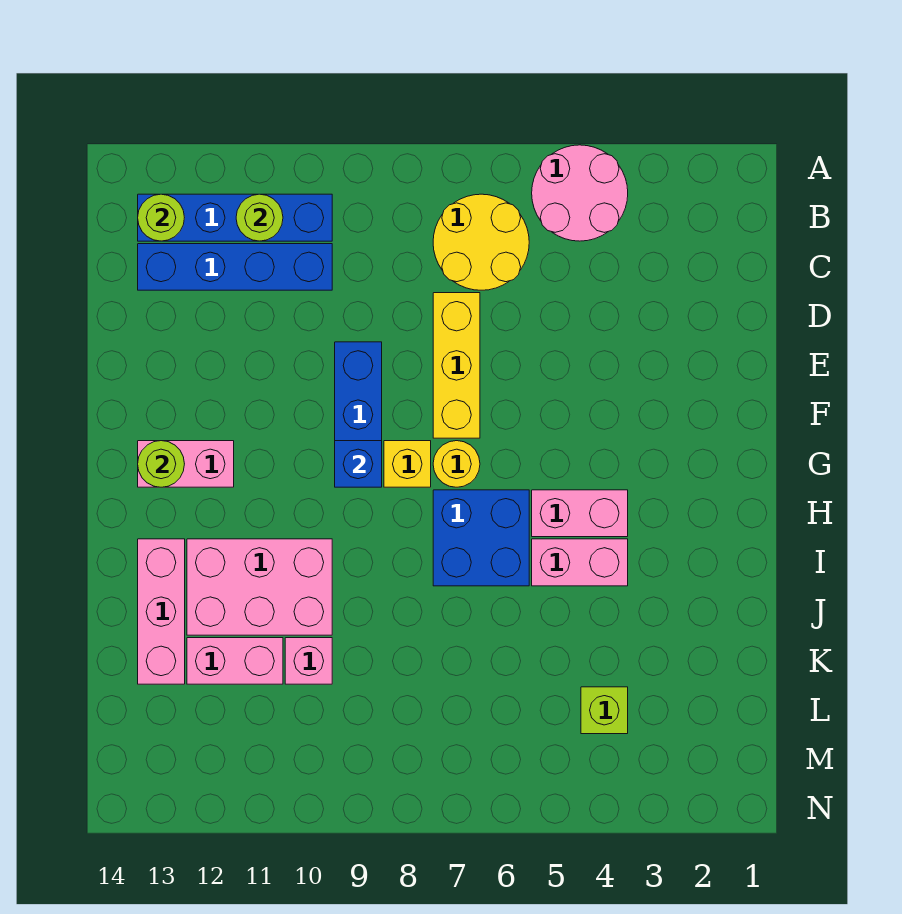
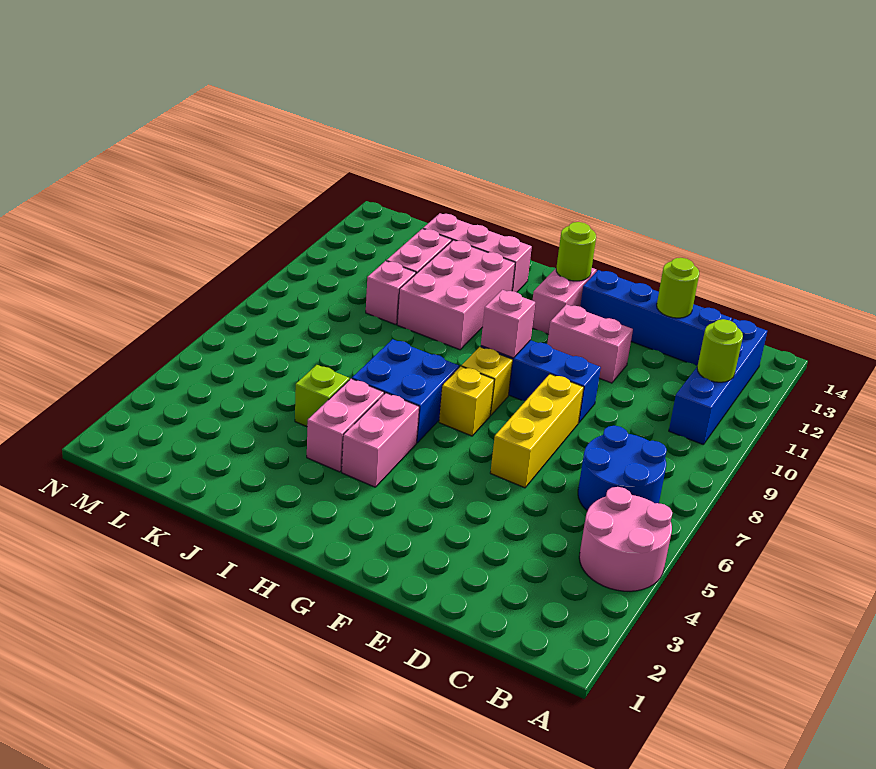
yellow round brick B6:C7 level 1 -> blue round brick B6:C7 level 1
lime round brick B13 level 2 -> lime round brick D13 level 2
blue brick C10:C13 level 1 -> blue brick C13:F13 level 1
yellow brick D7:F7 level 1 -> yellow brick E6:E8 level 1
none -> pink brick E11:F11 level 1
yellow round brick G7 level 1 -> yellow brick G7 level 1
blue brick G9 level 2 -> pink brick G9 level 2
lime brick L4 level 1 -> lime brick J5 level 1

